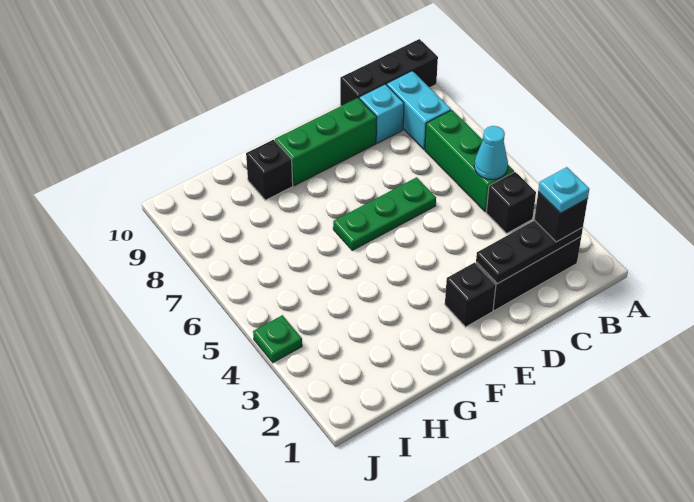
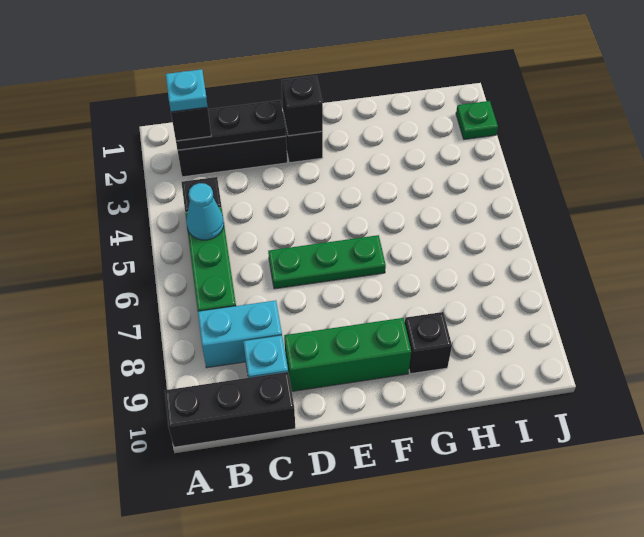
cyan brick B8:B9 level 1 -> cyan brick B8:C8 level 1
none -> black brick E2 level 2
green plate J4 level 1 -> green plate J2 level 1

